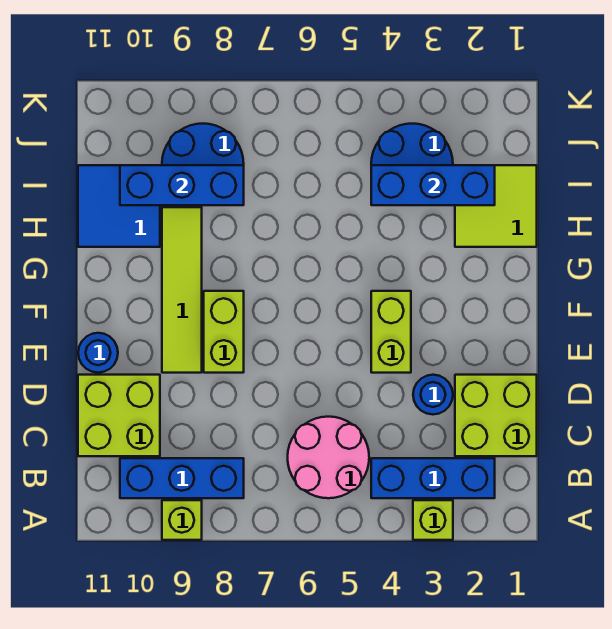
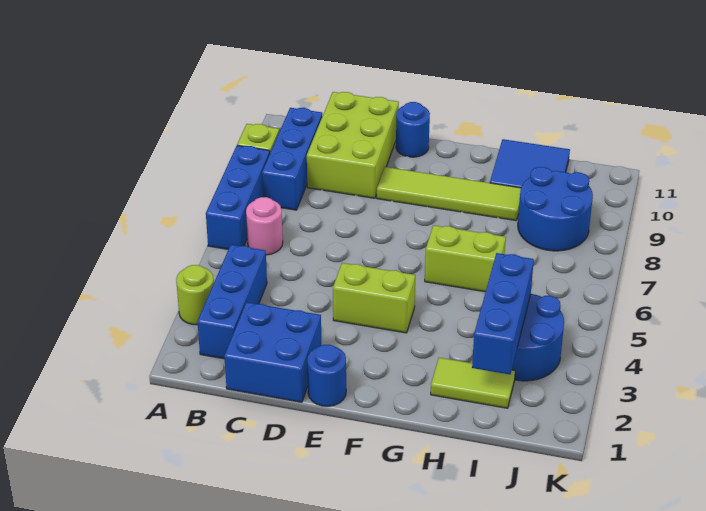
lime brick A3 level 1 -> lime round brick A3 level 1
pink round brick B5:C6 level 1 -> pink round brick B6 level 1
lime brick C1:D2 level 1 -> blue brick C1:D2 level 1
lime brick C10:D11 level 1 -> lime brick C9:D11 level 1
blue round brick D3 level 1 -> blue round brick E1 level 1
lime brick E8:F8 level 1 -> lime brick G6:H6 level 1
lime tile H1:I2 level 1 -> lime tile H2:I2 level 1
blue brick I8:I10 level 2 -> blue brick A6:A8 level 1

